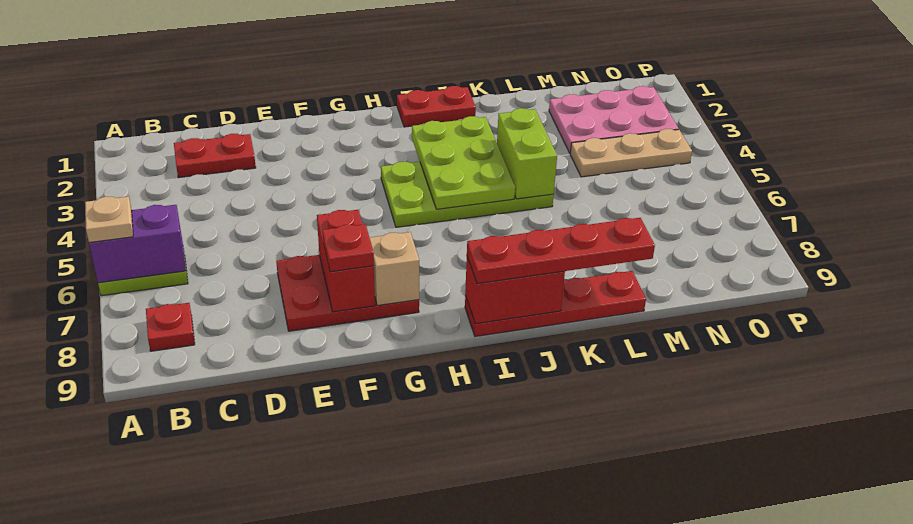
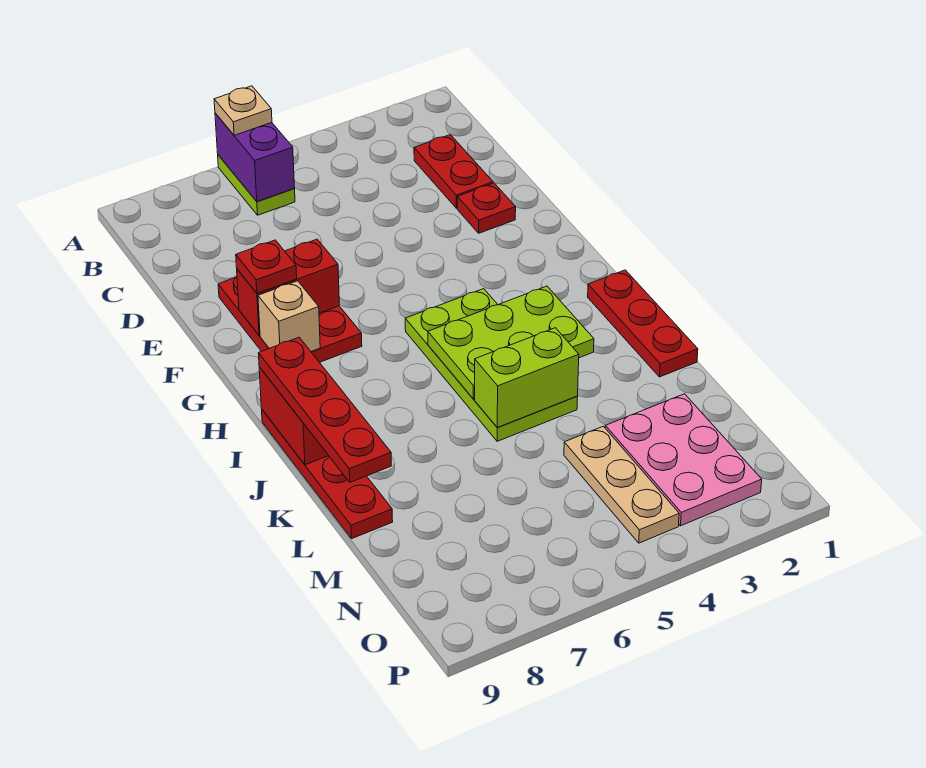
red plate B8 level 1 -> red plate E2 level 1
red plate I1:J1 level 1 -> red plate I1:K1 level 1

